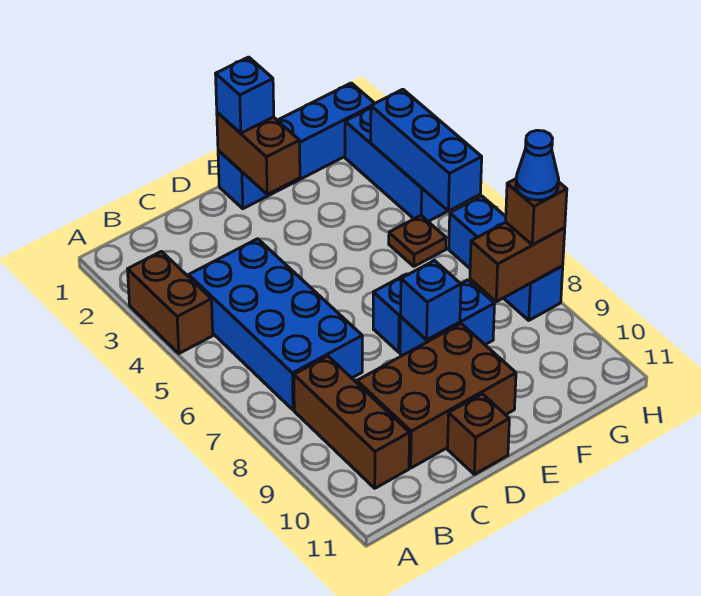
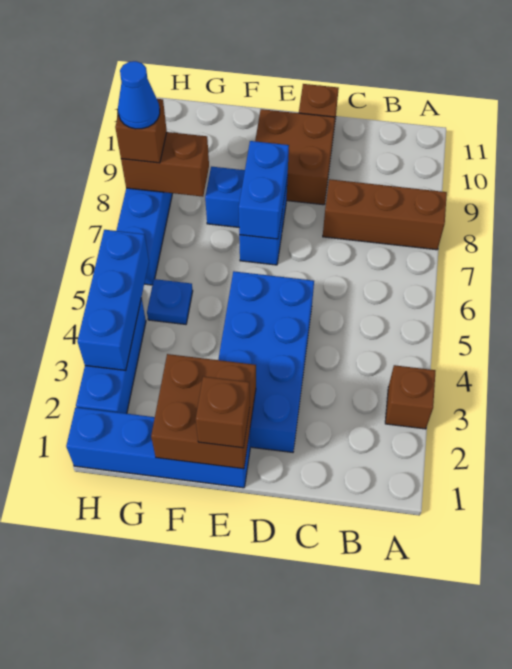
brown brick A3:A4 level 1 -> brown brick A3 level 1
blue brick B4:C7 level 1 -> blue brick D2:E5 level 1
brown brick B8:B10 level 1 -> brown brick A8:C8 level 1
brown brick C9:E10 level 1 -> brown brick D9:E10 level 1
brown brick E1:E2 level 2 -> brown brick E1:F2 level 2
blue brick E1 level 3 -> brown brick E1 level 3
blue brick E8 level 2 -> blue brick E7:E8 level 2
brown plate G5 level 1 -> blue plate G5 level 1

